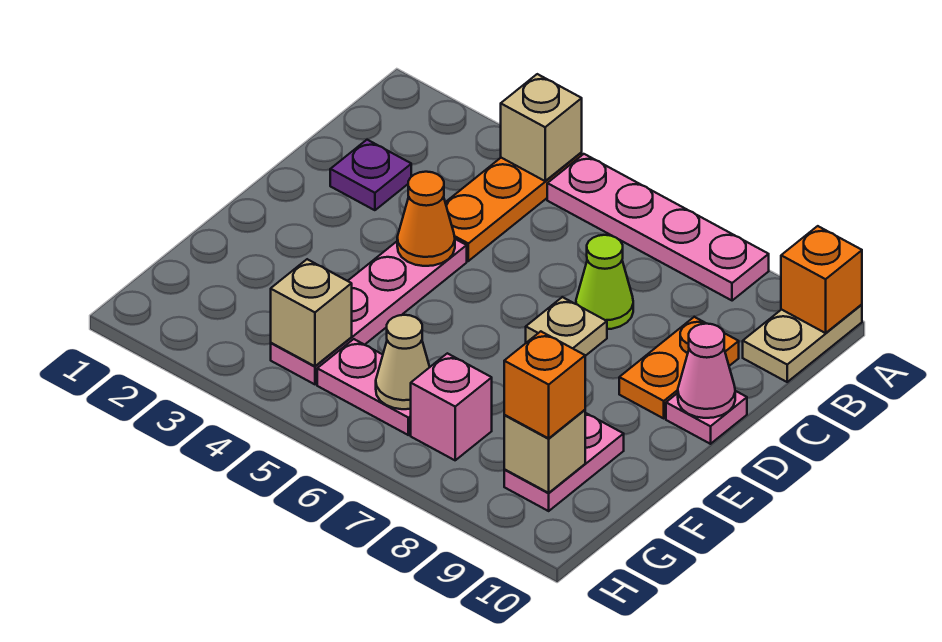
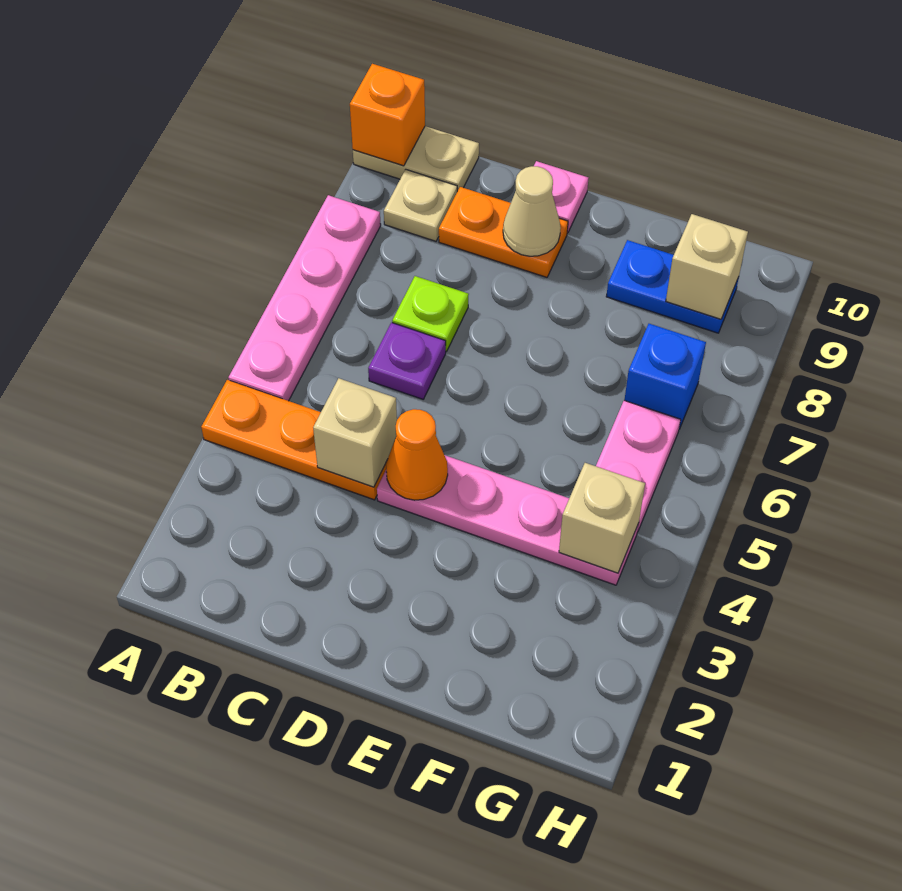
tan brick A4 level 2 -> tan brick C4 level 2
purple plate C2 level 1 -> purple plate C6 level 1
lime cone C7 level 1 -> lime plate C7 level 1
tan plate D7 level 1 -> tan plate B9 level 1
pink cone D10 level 2 -> none
pink plate F9:G9 level 1 -> blue plate F9:G9 level 1
tan cone G6 level 2 -> tan cone D9 level 2
pink brick G7 level 1 -> blue brick G7 level 1
orange brick G9 level 3 -> none

